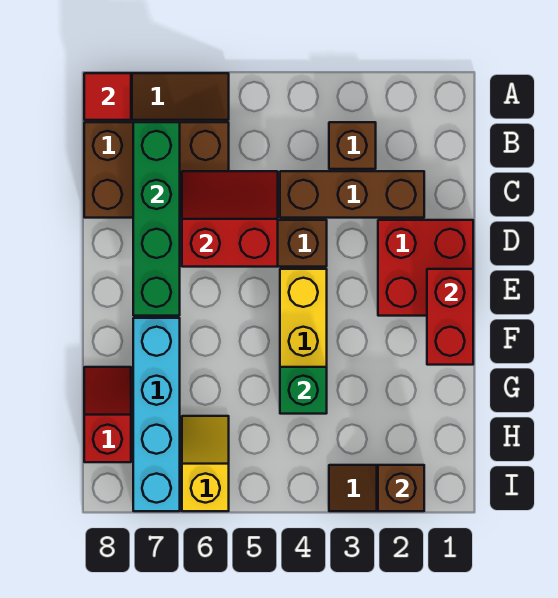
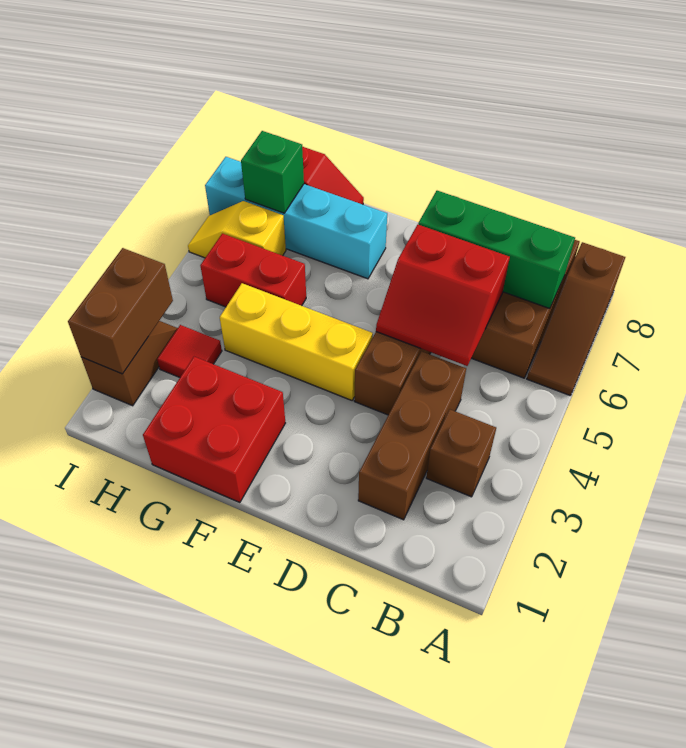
red tile A8 level 2 -> red tile H3 level 1
green brick B7:E7 level 2 -> green brick B7:D7 level 2
red slope C5:D6 level 2 top D -> red slope C5:D6 level 2 top 6
red brick D1:E2 level 1 -> red brick F1:G2 level 1
red brick E1:F1 level 2 -> red brick G5:H5 level 1
green brick G4 level 2 -> green brick H7 level 2
yellow slope H6:I6 level 1 top I -> yellow slope H6:I6 level 1 top H
brown brick I2 level 2 -> brown brick I2:I3 level 2

